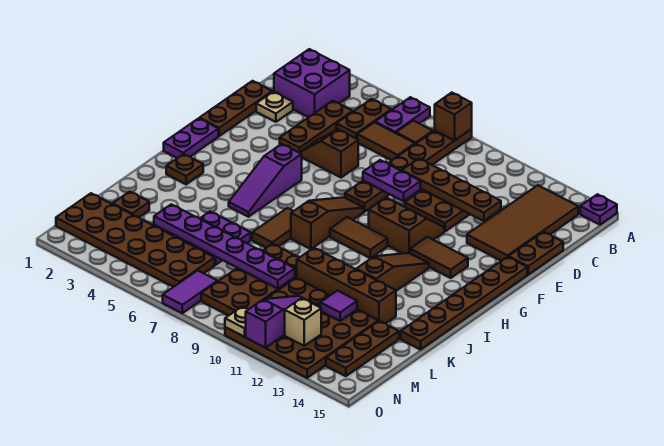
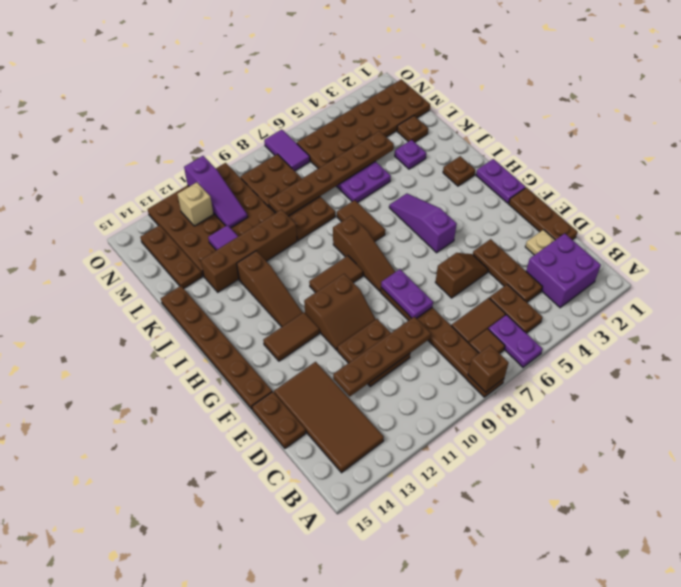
purple plate A15 level 1 -> purple plate K3 level 1
purple plate E8:E9 level 2 -> purple plate E8:F8 level 2
purple plate L4:L9 level 2 -> brown plate L4:L9 level 2
tan plate O10 level 2 -> none

